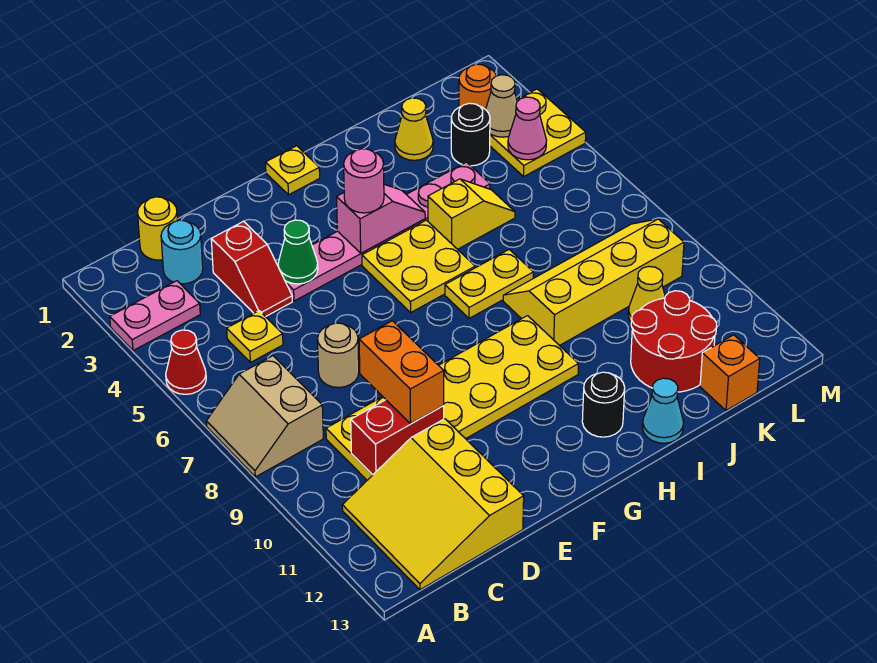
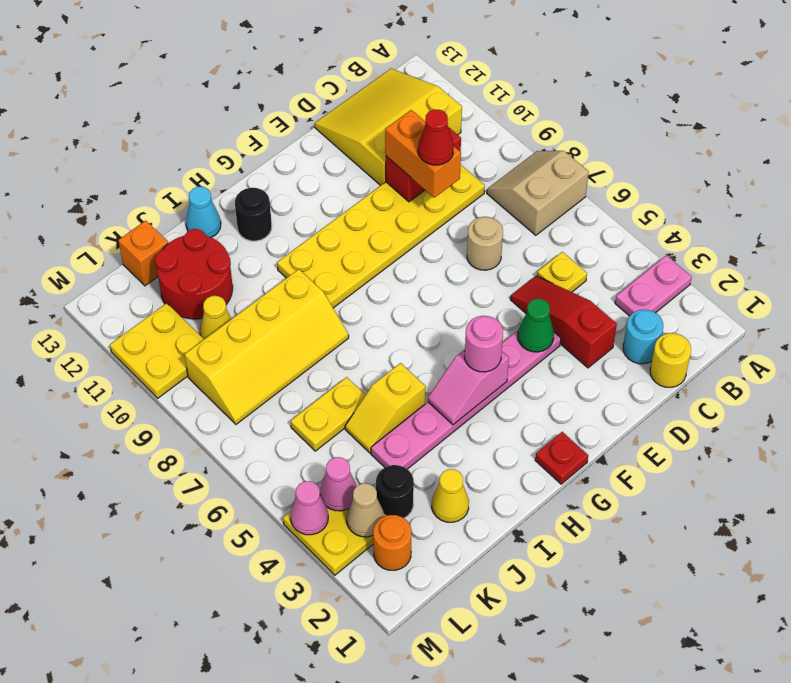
red cone A5 level 1 -> red cone D9 level 4
tan slope A7:B8 level 1 top B -> tan slope A7:B8 level 1 top 7
yellow slope B11:D13 level 1 top D -> yellow slope B11:D13 level 1 top 11
red slope D3:D4 level 1 top 3 -> red slope D3:D5 level 1 top 3
yellow plate G1 level 1 -> red plate G1 level 1
yellow plate G5:H6 level 1 -> yellow plate L10:M11 level 1
yellow plate H7:I7 level 1 -> yellow plate J6:K6 level 1
none -> pink cone M4 level 2

